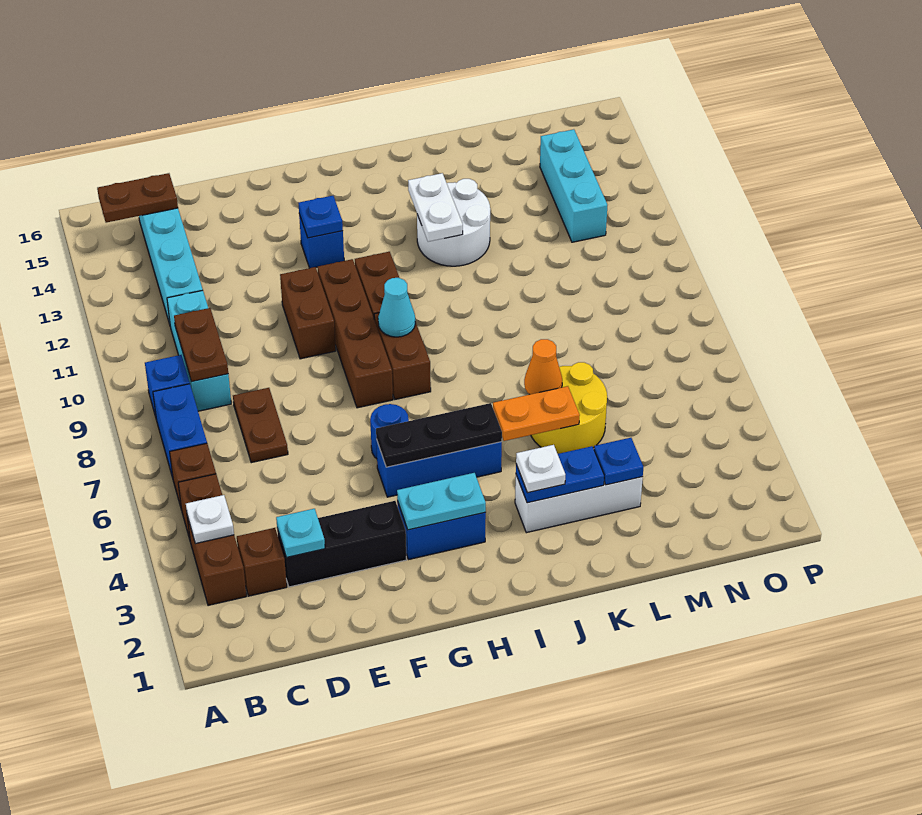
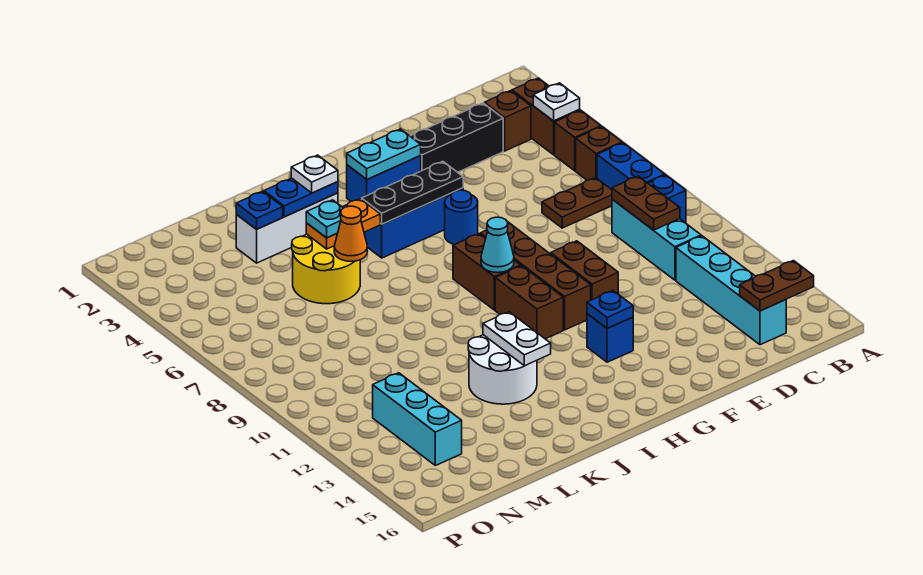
cyan plate D3 level 2 -> cyan plate K5 level 3
brown plate D7:D8 level 1 -> brown plate C7:D7 level 1

